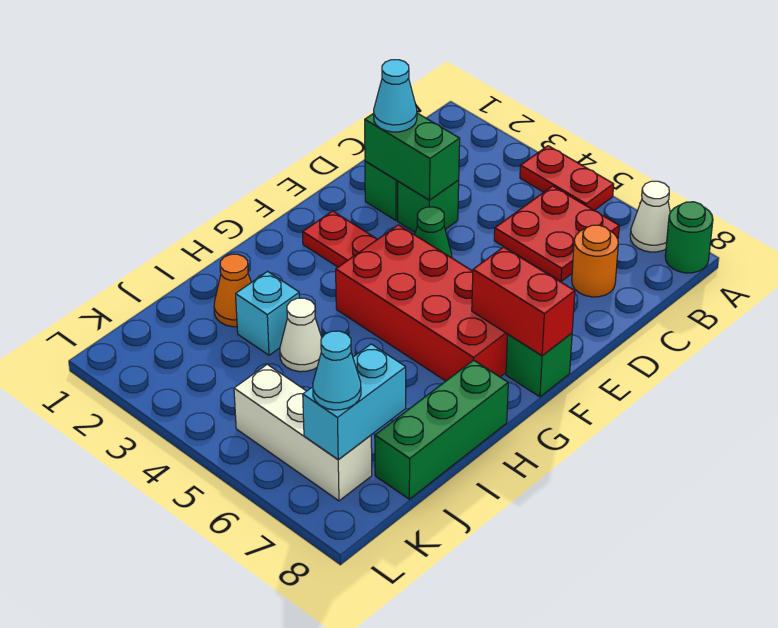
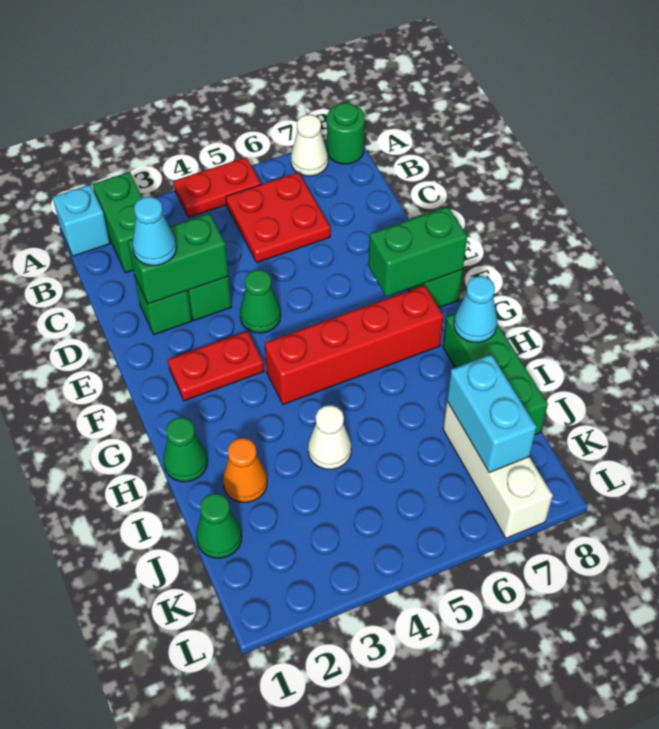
none -> green brick A2:B2 level 1
orange round brick C7 level 1 -> none
red brick F4:G7 level 1 -> red brick G4:G7 level 1
red brick F7:F8 level 2 -> green brick F7:F8 level 2
none -> green cone H1 level 1
cyan brick I3 level 1 -> cyan brick A1 level 1
none -> green cone J1 level 1
white brick K5:K7 level 1 -> white brick J7:L7 level 1
cyan cone K7 level 3 -> cyan cone H8 level 2

